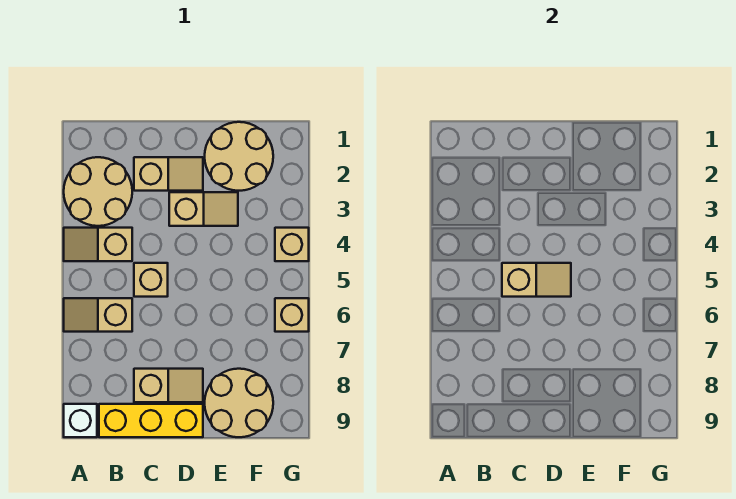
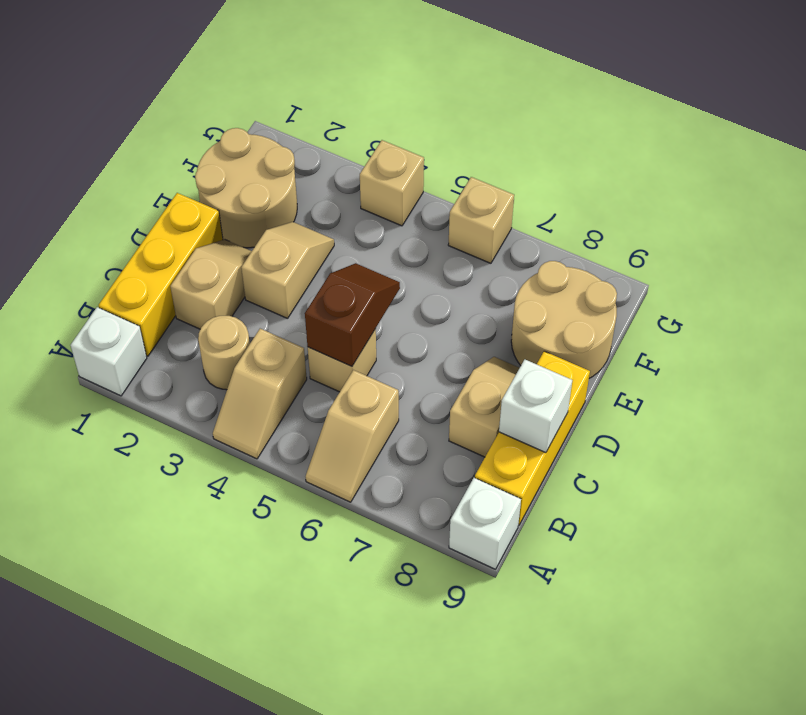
none -> white brick A1 level 1
tan round brick A2:B3 level 1 -> tan round brick B3 level 1
none -> yellow brick B1:D1 level 1
tan slope C5:D5 level 2 top C -> brown slope C5:D5 level 2 top C
none -> white brick C9 level 2

